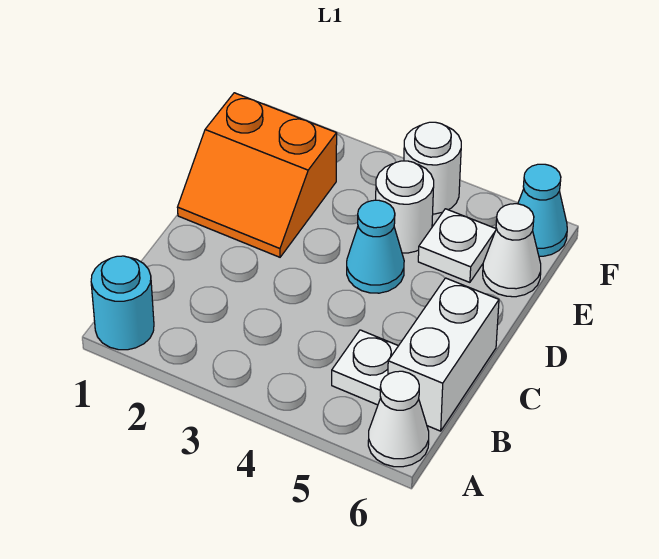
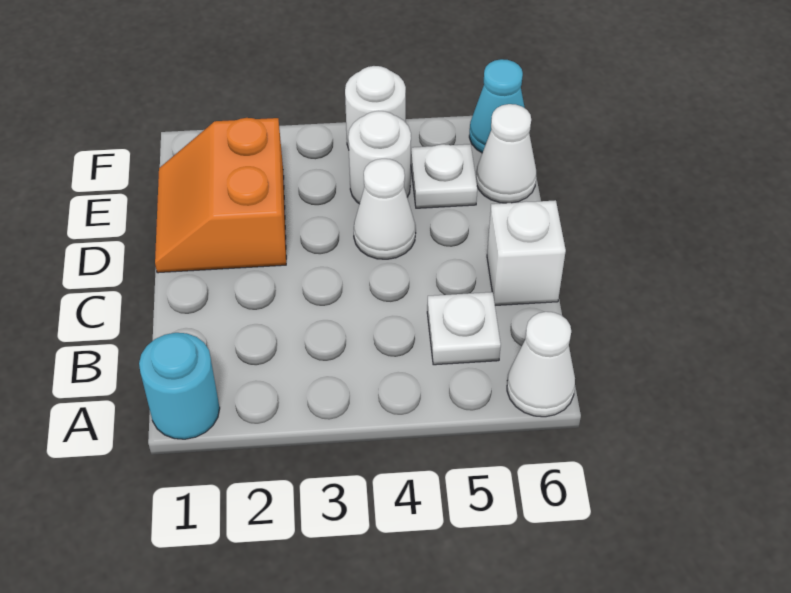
white brick B6:C6 level 1 -> white brick C6 level 1
orange slope D1:E2 level 1 top E -> orange slope D1:E2 level 1 top 2
cyan cone D4 level 1 -> white cone D4 level 1

